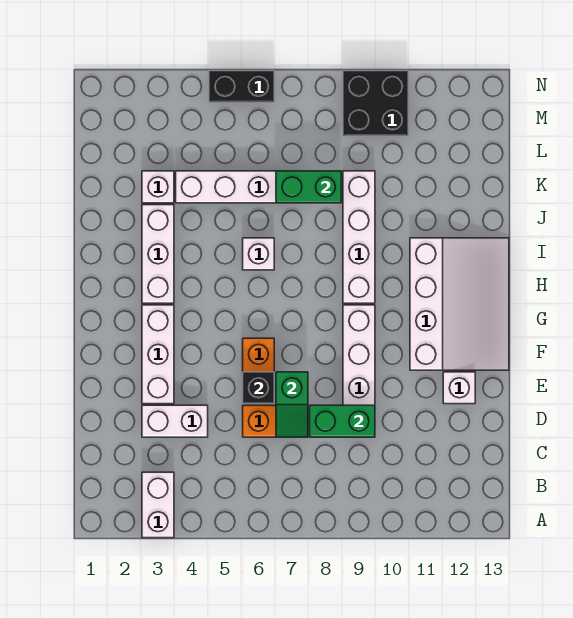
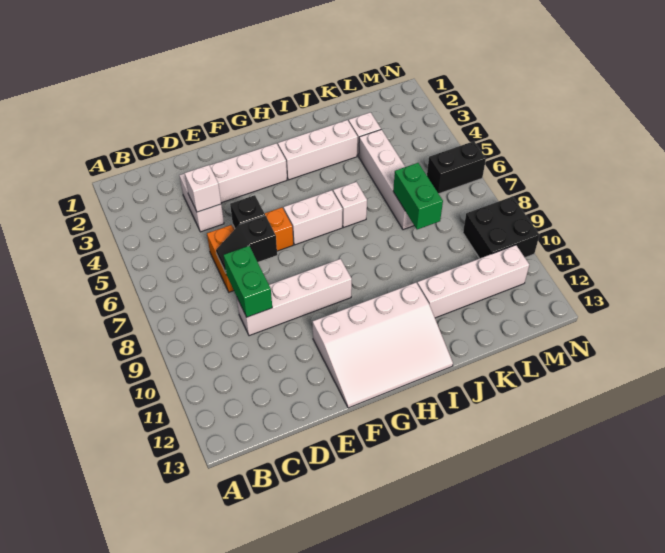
white brick A3:B3 level 1 -> white brick G6:H6 level 1
green slope D7:E7 level 2 top E -> black slope D7:E7 level 2 top E
white brick E12 level 1 -> white brick D4 level 2
white brick H9:K9 level 1 -> white brick J11:M11 level 1
black brick N5:N6 level 1 -> black brick M6:N6 level 1

